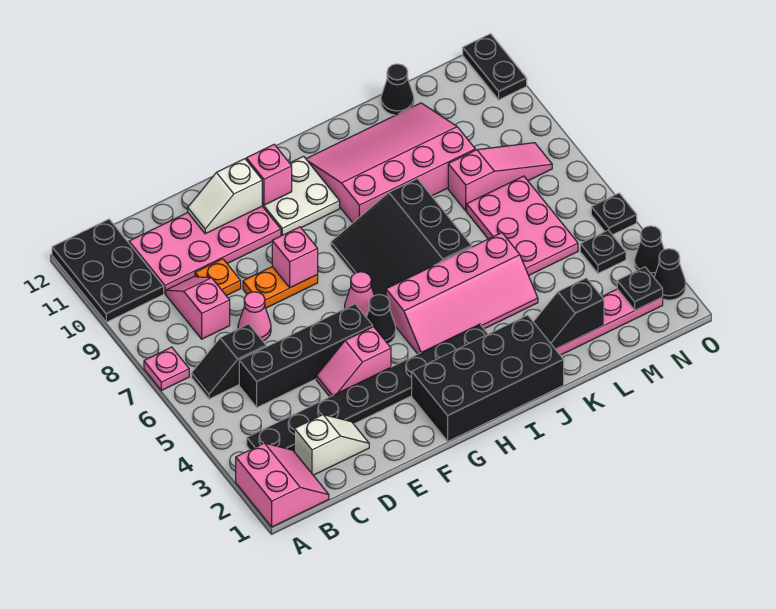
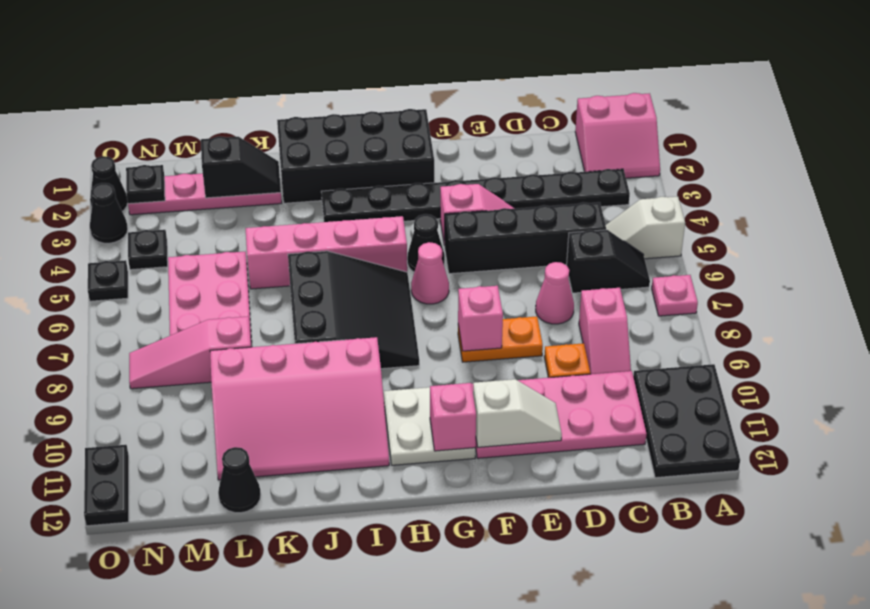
pink slope A1:B2 level 1 top A -> pink slope A1:B2 level 1 top 1
white slope C2:D2 level 1 top C -> white slope A5:B5 level 1 top A

